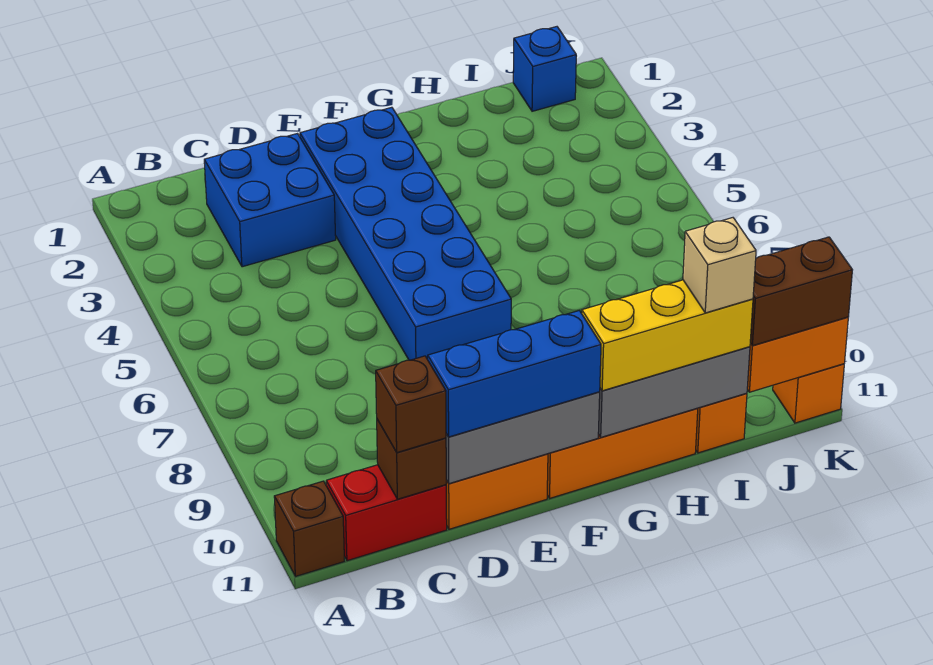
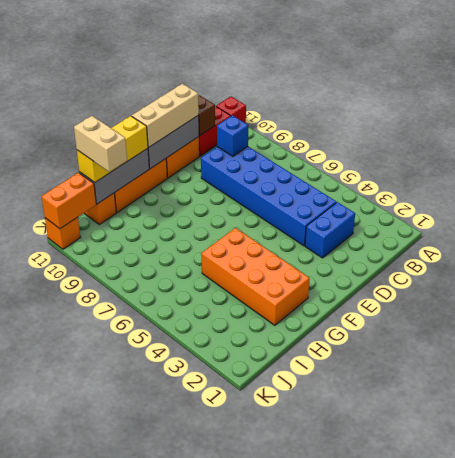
brown brick A11 level 1 -> red brick A11 level 1
blue brick C2:D3 level 1 -> blue brick C3:D3 level 1
brown brick C11 level 3 -> none
blue brick D11:F11 level 3 -> tan brick D11:F11 level 3
blue brick E2:F7 level 1 -> blue brick C4:D9 level 1
none -> orange brick G2:H5 level 1
tan brick I11 level 4 -> tan brick I10:I11 level 4
blue brick J1 level 1 -> blue brick C9 level 2
brown brick J11:K11 level 3 -> none

